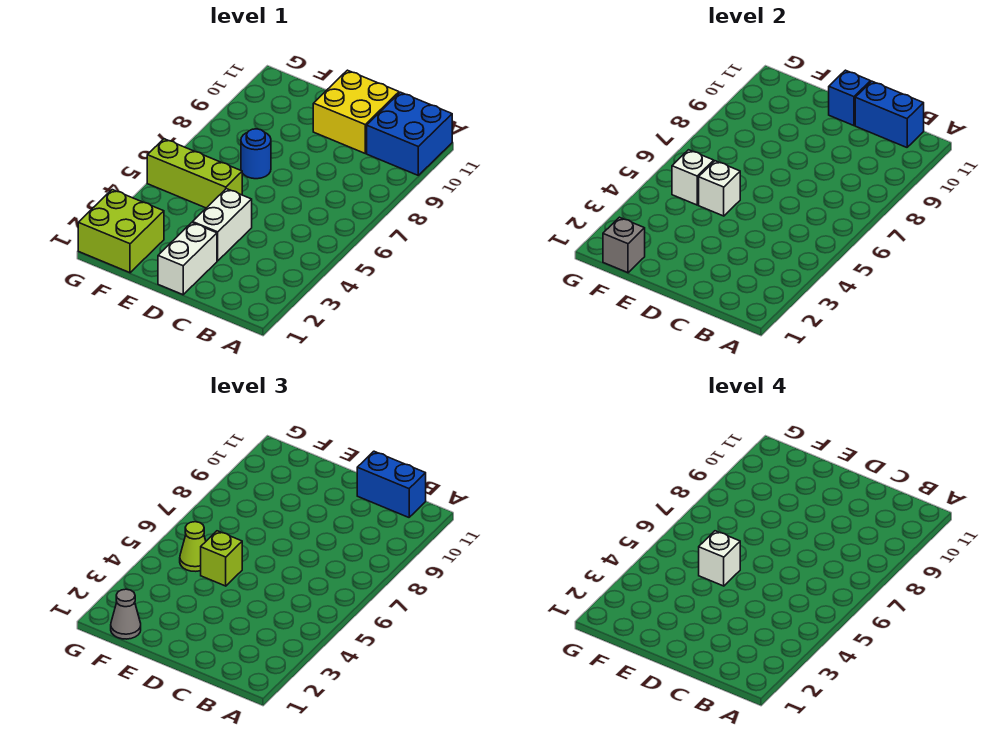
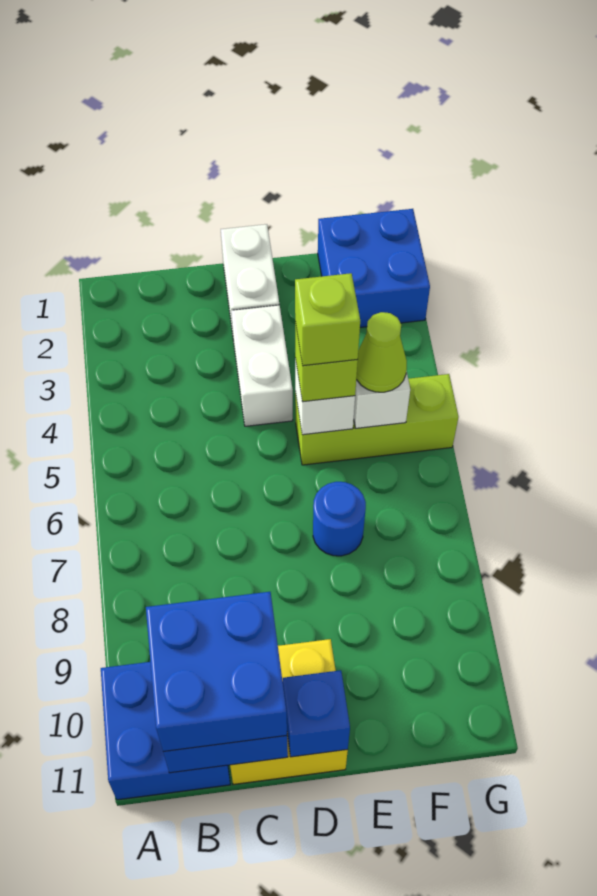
blue brick B11:C11 level 3 -> blue brick B10:C11 level 3
white brick E5 level 4 -> lime brick E5 level 4
lime brick F1:G2 level 1 -> blue brick F1:G2 level 1
grey brick F1 level 2 -> none
grey cone F1 level 3 -> none

